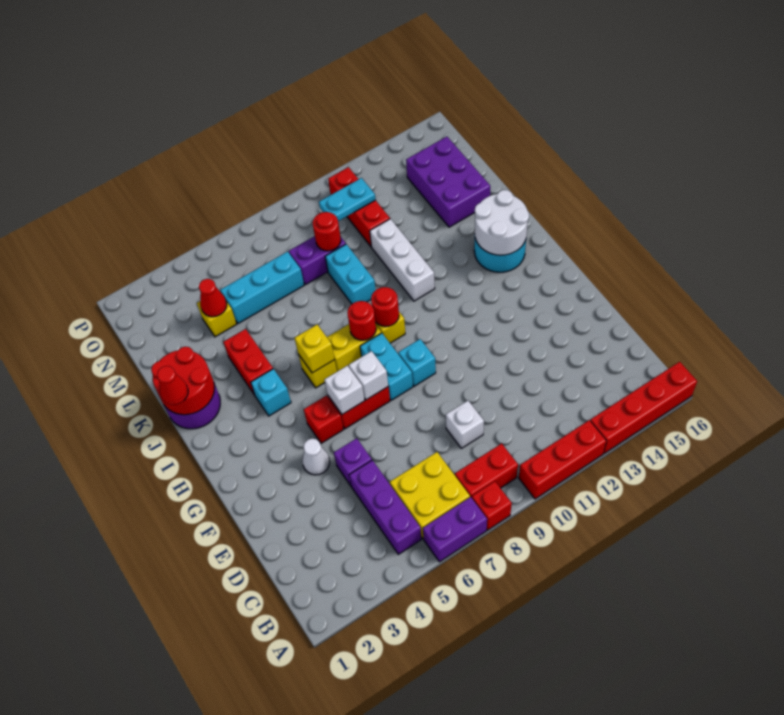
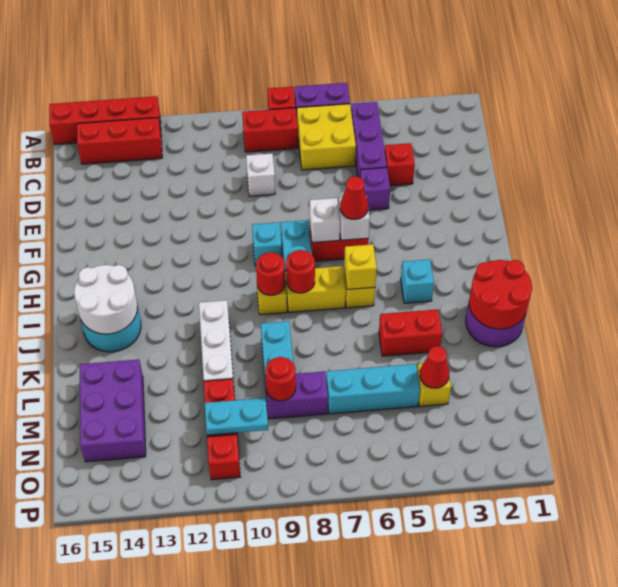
red brick A10:A12 level 1 -> red brick B13:B15 level 1
white cone F4 level 1 -> none
red brick G5 level 1 -> red brick D4 level 1
red cone J1 level 3 -> red cone G6 level 3
red brick J4:K4 level 1 -> red brick K4:K5 level 1

